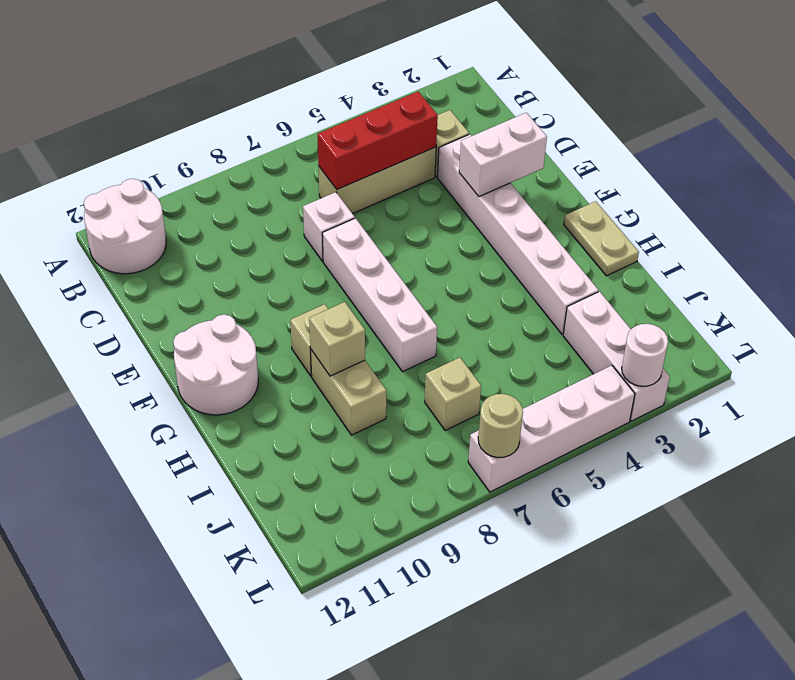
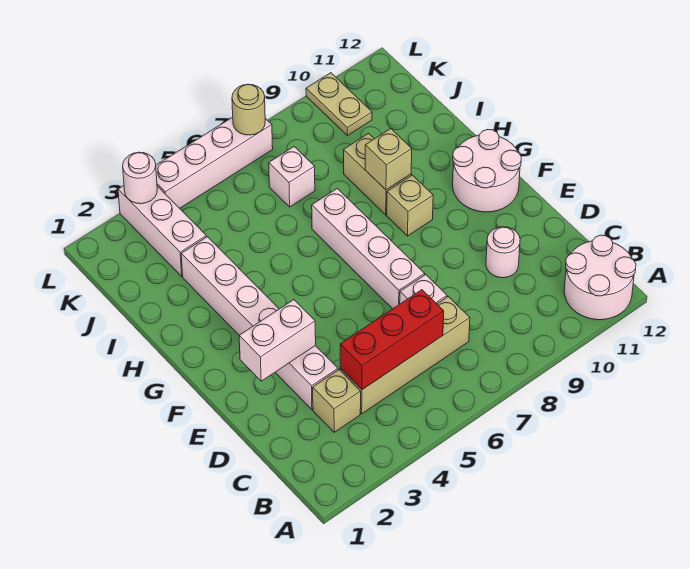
tan brick C4:C6 level 1 -> tan brick C4:C7 level 1
none -> white round brick D10 level 1
tan plate G1:H1 level 1 -> tan plate K10:L10 level 1
tan brick J7 level 1 -> white brick J7 level 1

